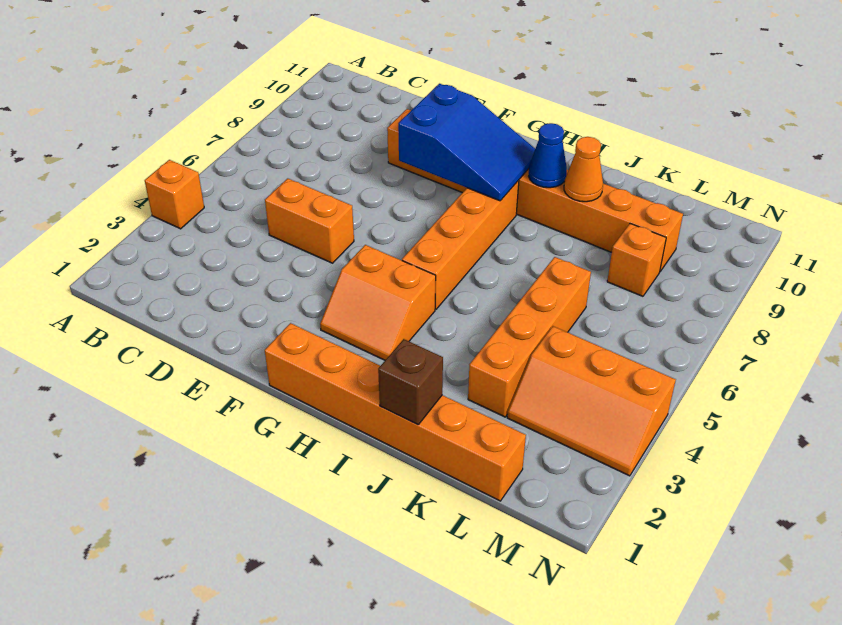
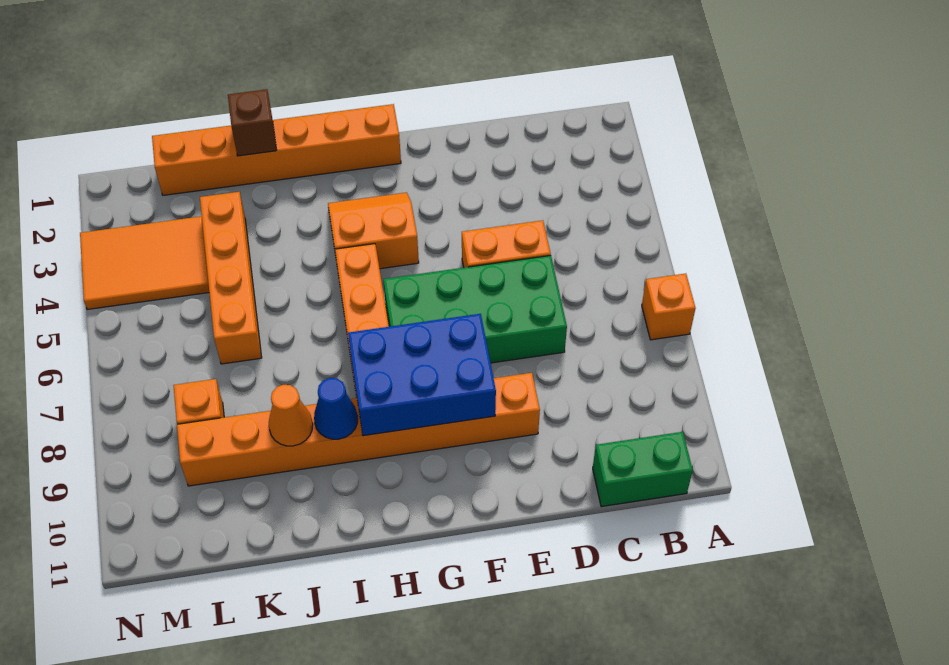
orange brick A4 level 1 -> orange brick A7 level 1
none -> green brick B11:C11 level 1
none -> green brick D6:G7 level 1
blue slope F8:H9 level 2 top F -> blue brick F8:H9 level 2
orange slope L3:N4 level 1 top 4 -> orange tile L3:N4 level 1

